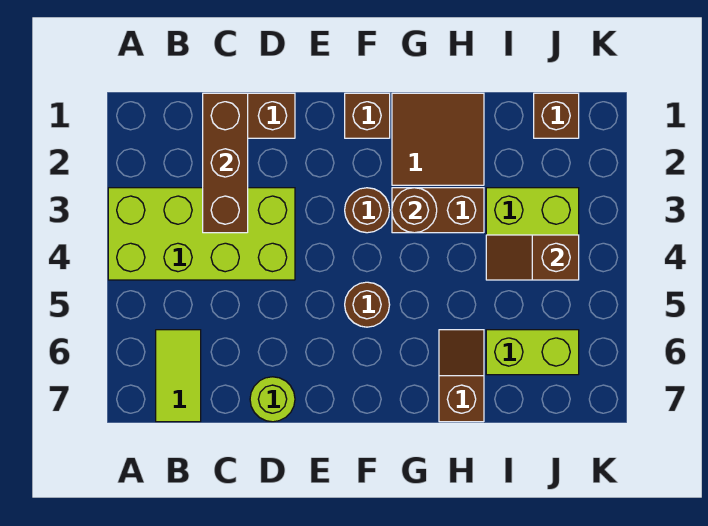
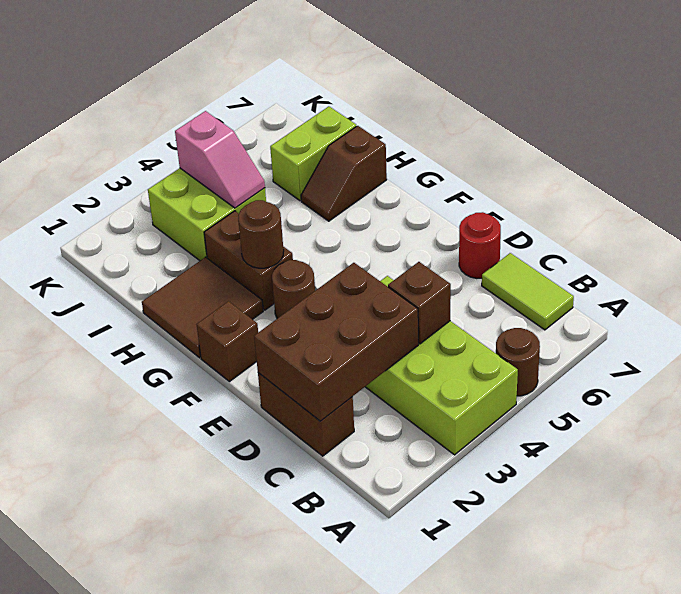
lime tile B6:B7 level 1 -> lime tile B7:C7 level 1
brown brick C1:C3 level 2 -> brown brick C1:D3 level 2
lime round brick D7 level 1 -> red round brick D7 level 1
brown round brick F5 level 1 -> brown round brick A5 level 1
brown slope I4:J4 level 2 top J -> pink slope I4:J4 level 2 top J
lime brick I6:J6 level 1 -> lime brick I6:I7 level 1
brown brick J1 level 1 -> brown brick C4 level 2

